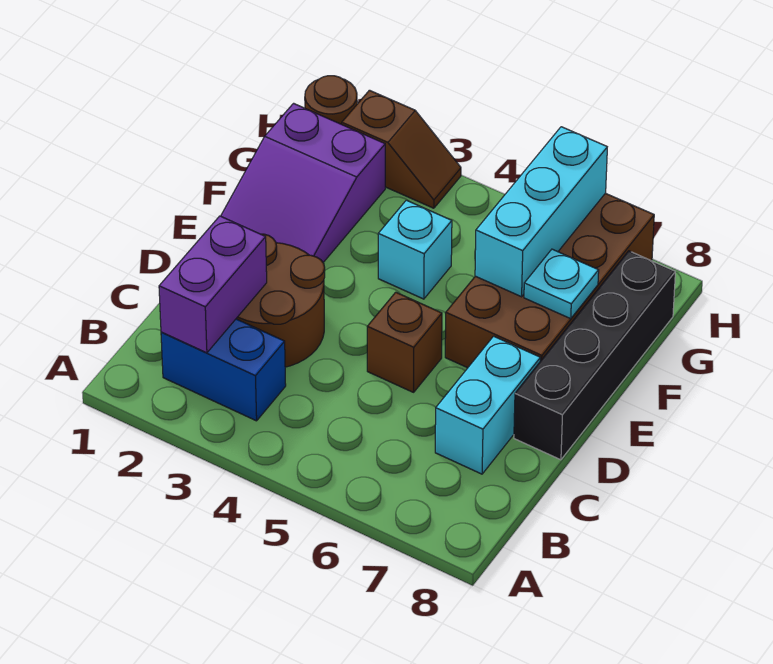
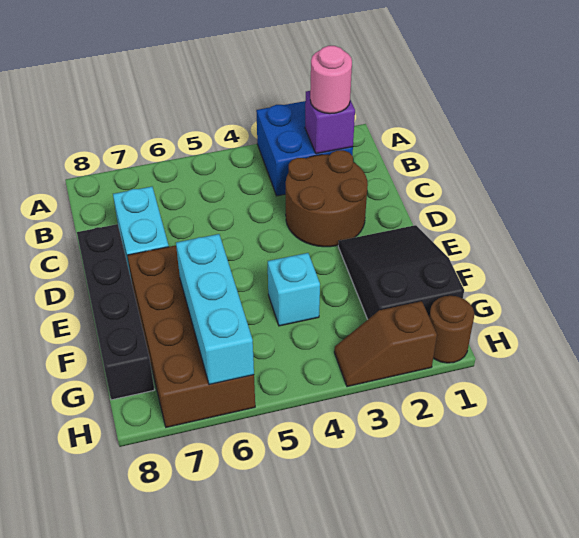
blue brick B2:B3 level 1 -> blue brick A2:B3 level 1
purple brick B2:C2 level 2 -> purple brick B2 level 2
none -> pink round brick B2 level 3
brown brick D5 level 1 -> none
purple slope E1:G2 level 1 top G -> black slope E1:G2 level 1 top G
cyan plate F7 level 2 -> none

